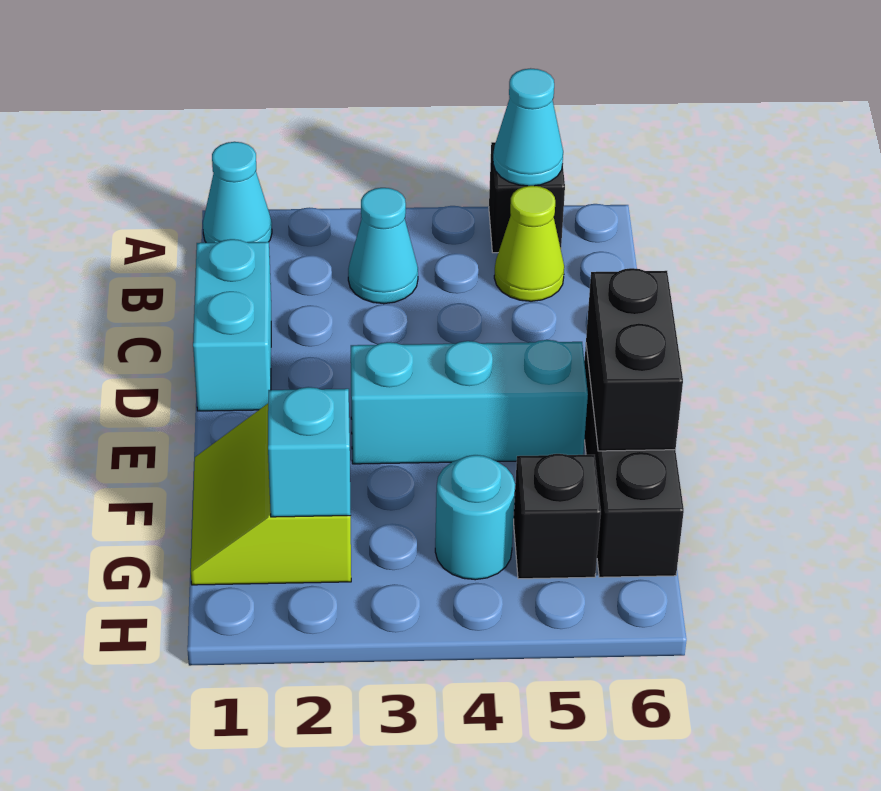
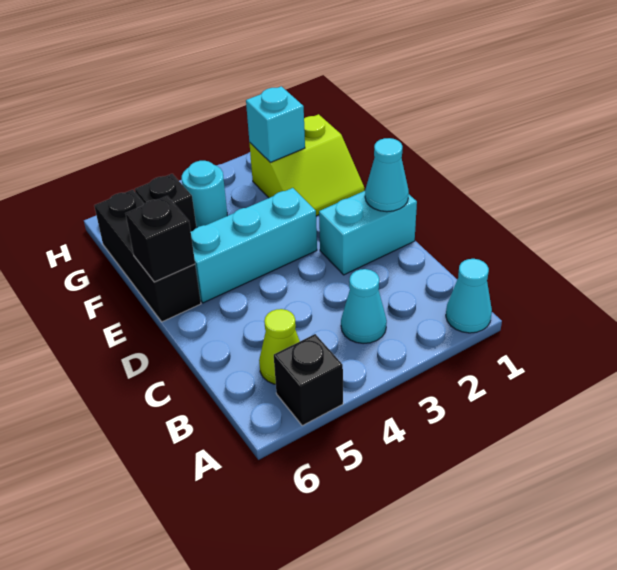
cyan cone A5 level 2 -> cyan cone D1 level 2
cyan brick C1:D1 level 1 -> cyan brick D1:D2 level 1
black brick E6:F6 level 2 -> black brick E6 level 2
lime slope F1:G2 level 1 top 2 -> lime slope F1:G2 level 1 top G

